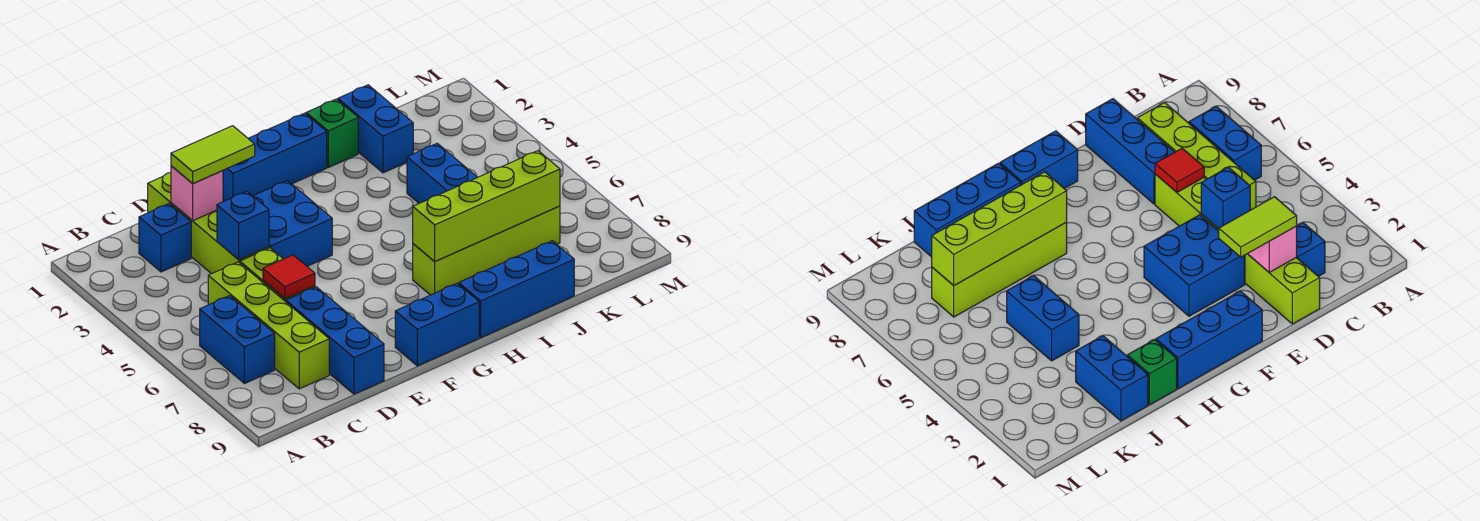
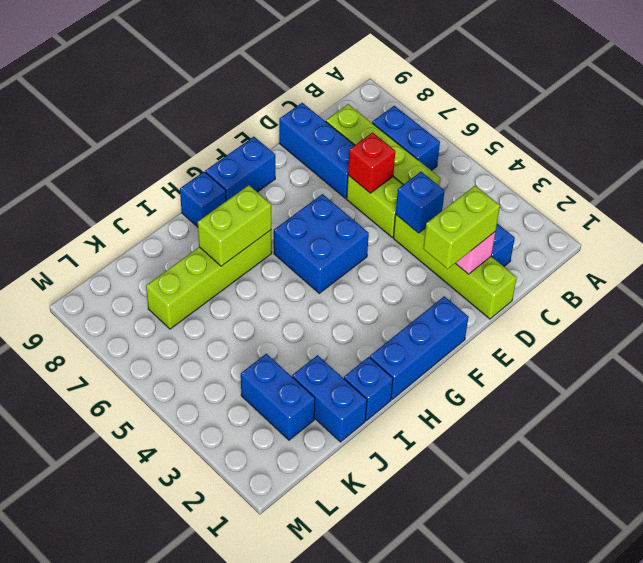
lime tile D2:E2 level 3 -> lime brick D2:E2 level 3
red tile D6 level 2 -> red brick D6 level 2
blue brick E3:F4 level 1 -> blue brick F5:G6 level 1
lime brick H7:K7 level 2 -> lime brick H7:I7 level 2
blue brick H9:J9 level 1 -> blue brick H9 level 1
green brick I1 level 1 -> blue brick I1 level 1
blue brick J4:J5 level 1 -> blue brick K2:K3 level 1

